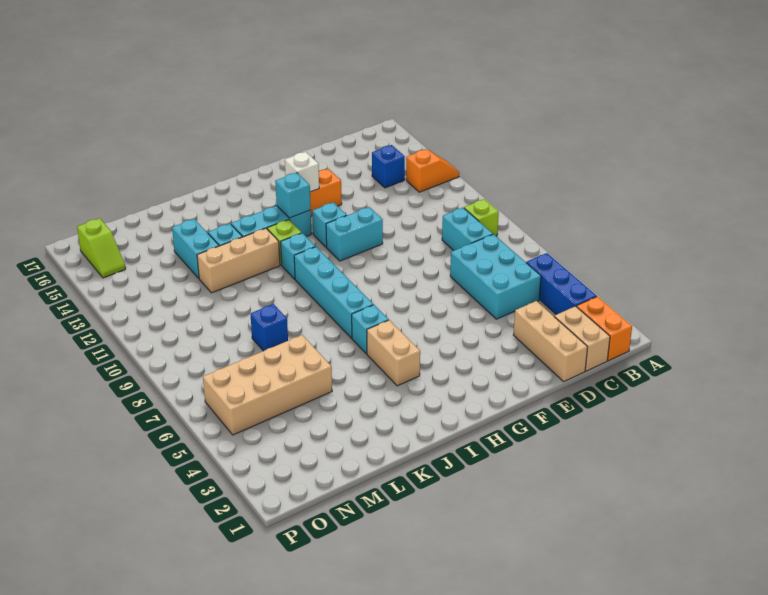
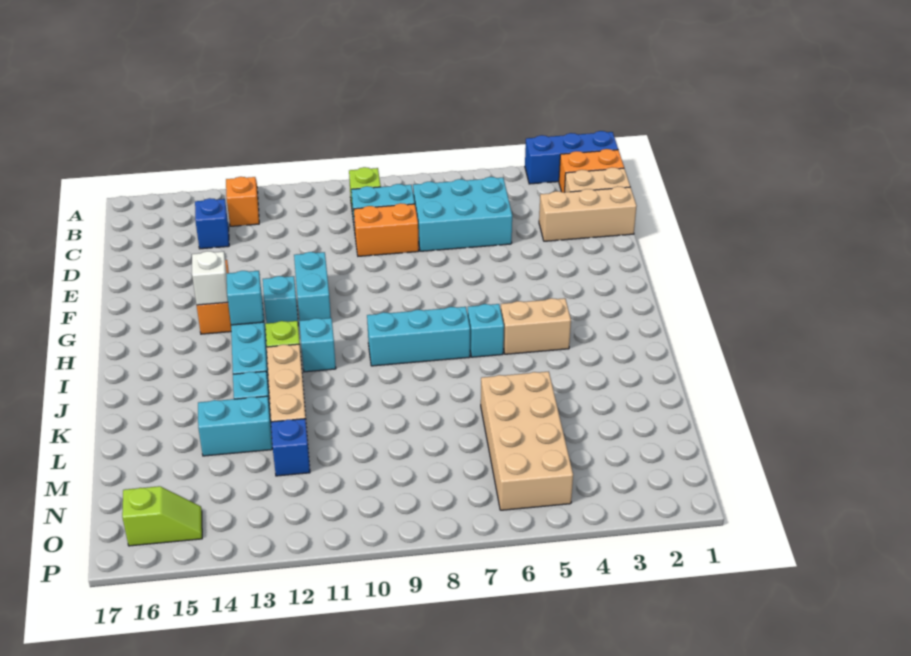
blue brick B3:B5 level 1 -> blue brick A1:A3 level 1
none -> orange brick D8:D9 level 1
cyan brick I7:I10 level 1 -> cyan brick I7:I9 level 1
blue brick L8 level 1 -> blue brick M12 level 1

